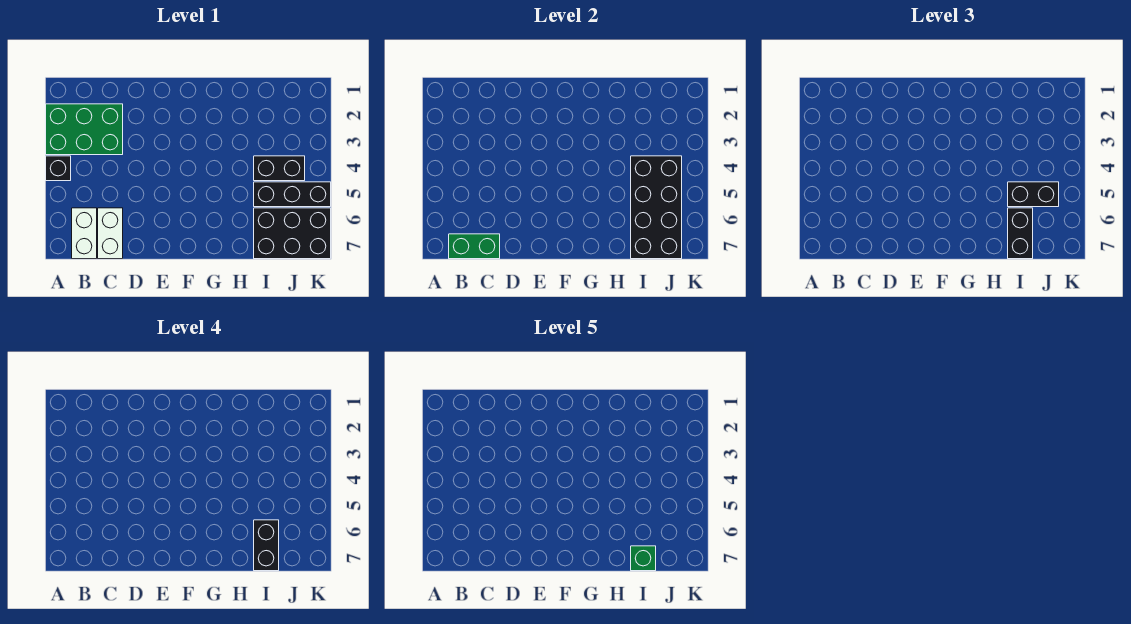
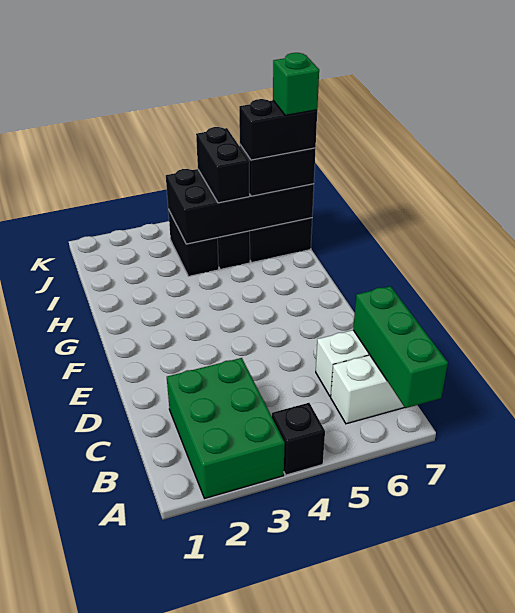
green brick B7:C7 level 2 -> green brick A7:C7 level 2

